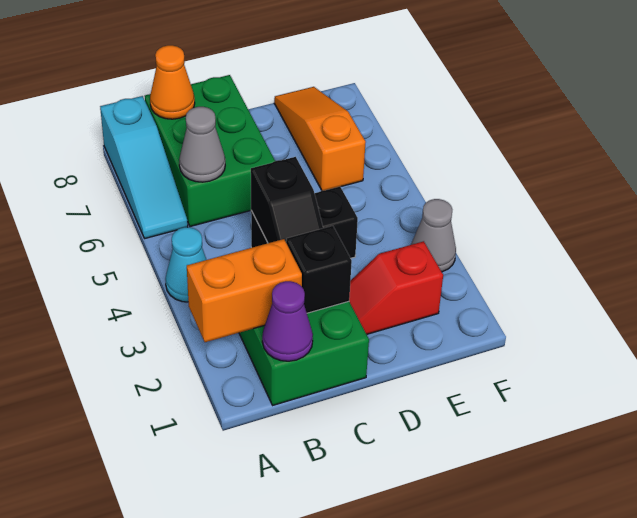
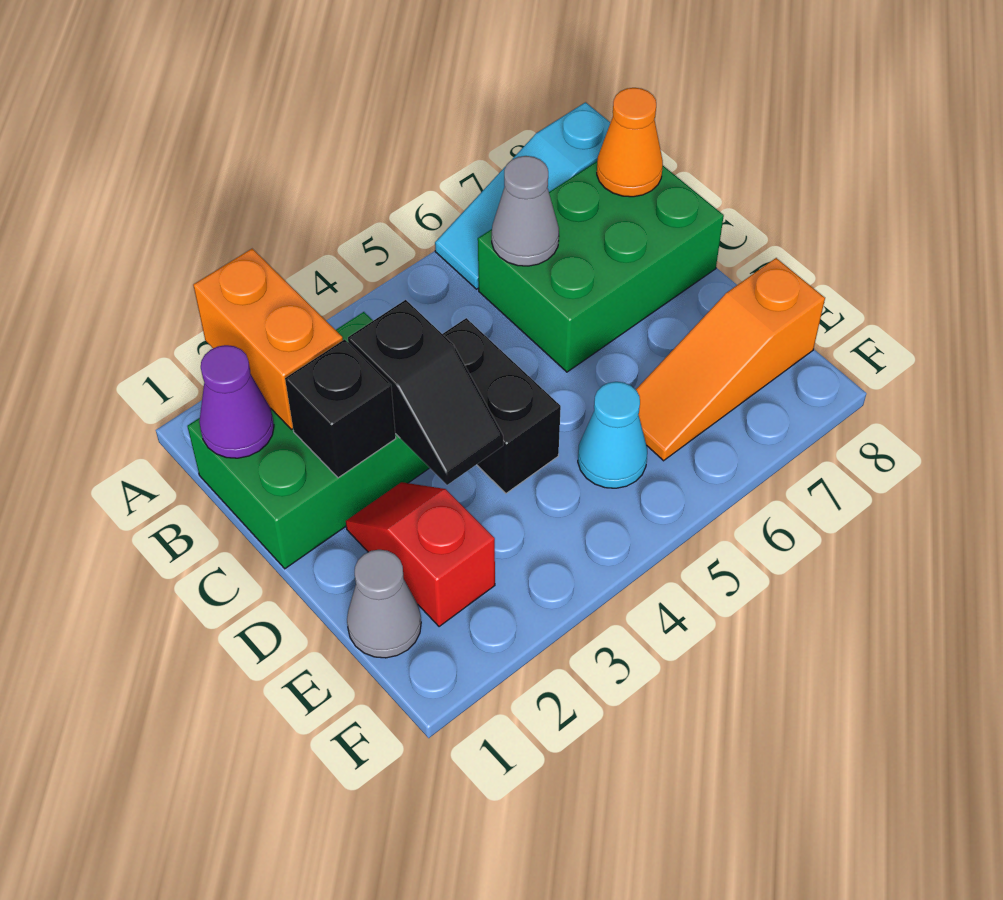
cyan cone A4 level 1 -> cyan cone E5 level 1
black slope C3:C4 level 2 top 4 -> black slope C3:D3 level 2 top C
orange slope E6:E8 level 1 top 6 -> orange slope E6:E8 level 1 top 8
grey cone F3 level 1 -> grey cone E1 level 1

